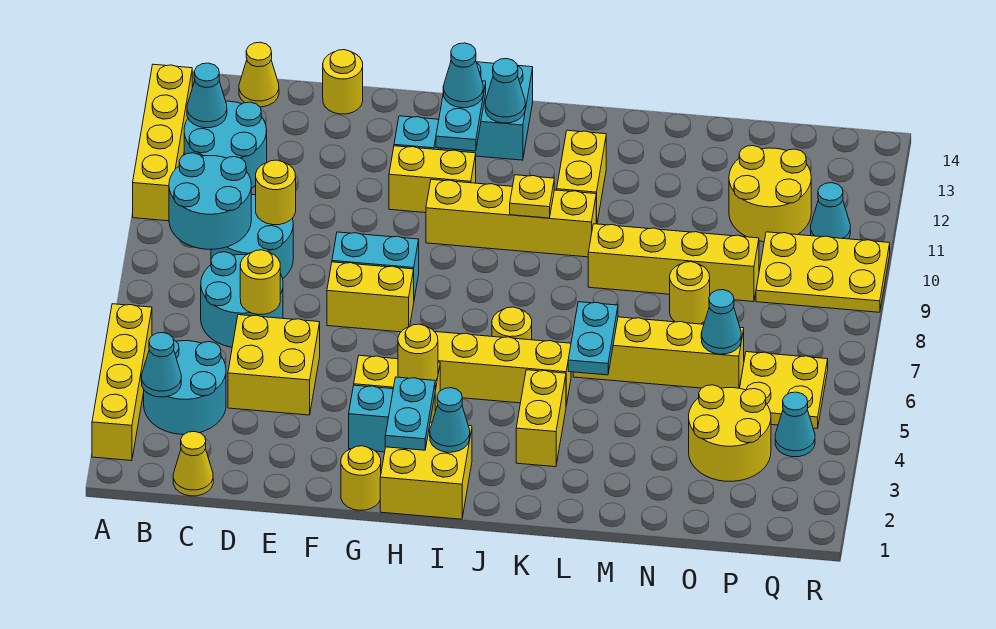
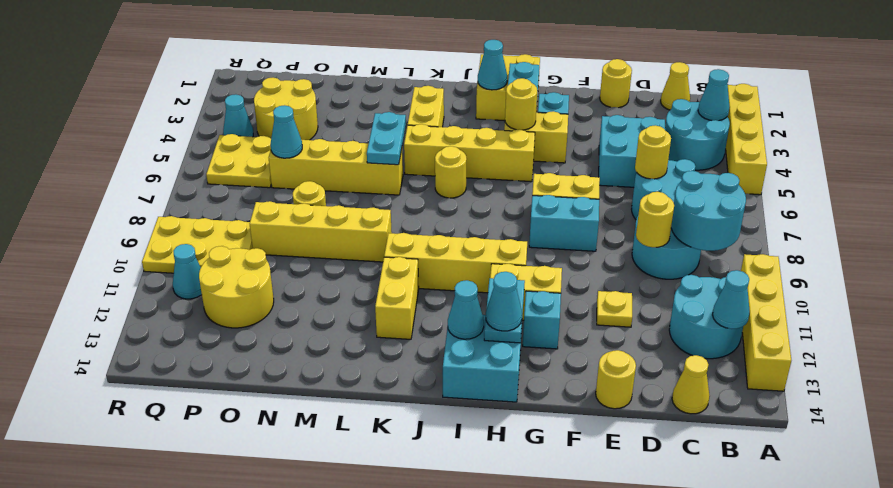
yellow brick D4:E5 level 1 -> cyan brick D4:E5 level 1
yellow round brick G1 level 1 -> yellow round brick E1 level 1
yellow plate J10 level 2 -> yellow plate E11 level 1

